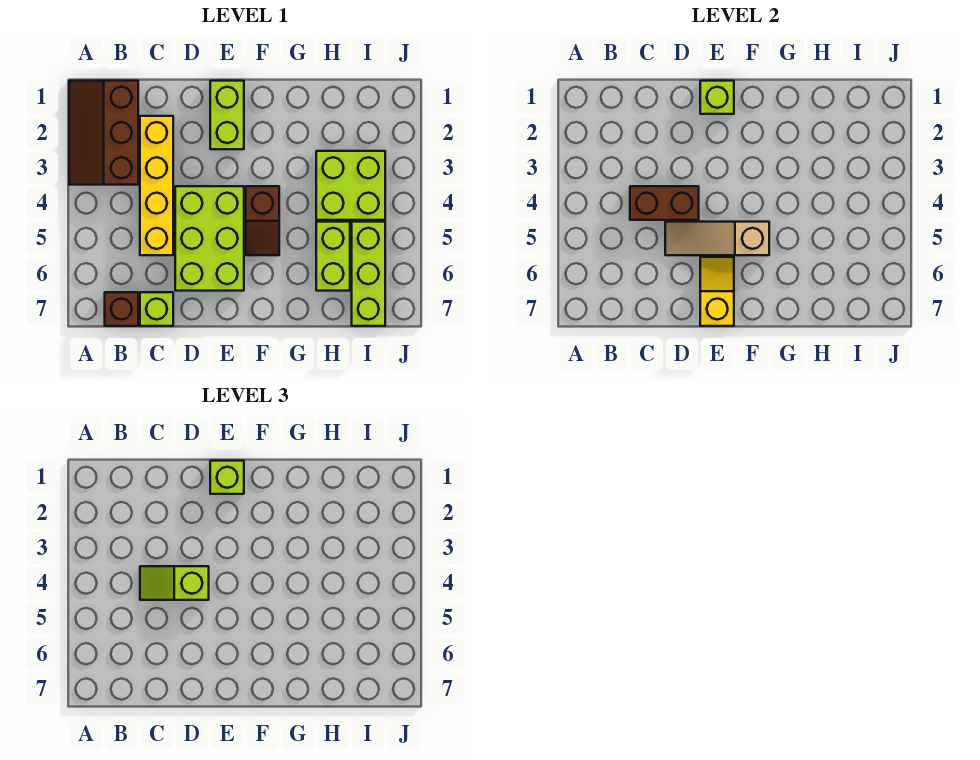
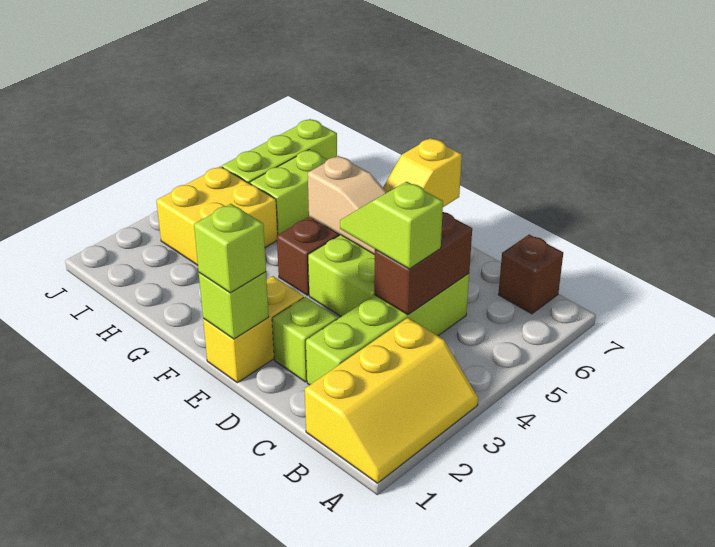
brown slope A1:B3 level 1 top B -> yellow slope A1:B3 level 1 top B
yellow brick C2:C5 level 1 -> lime brick C2:C5 level 1
brown brick C4:D4 level 2 -> brown brick C4:C5 level 2
lime slope C4:D4 level 3 top D -> lime slope C4:D4 level 3 top C
lime brick C7 level 1 -> lime brick D2 level 1
lime brick E1:E2 level 1 -> yellow brick E1:E2 level 1
lime brick H3:I4 level 1 -> yellow brick H3:I4 level 1

